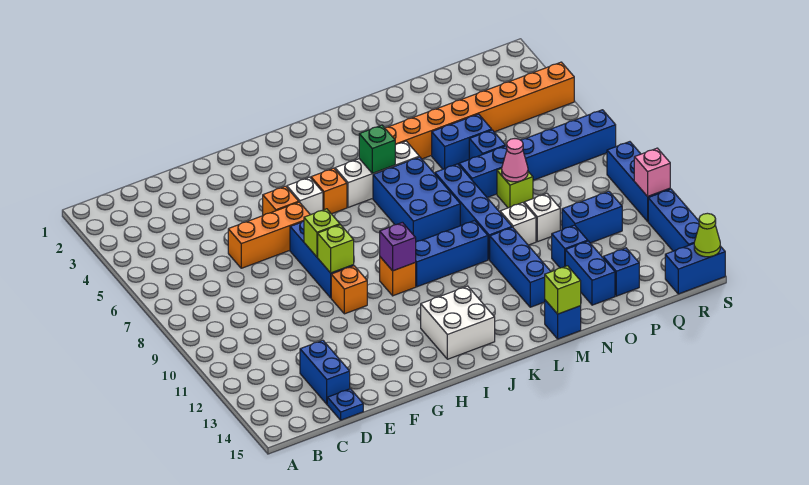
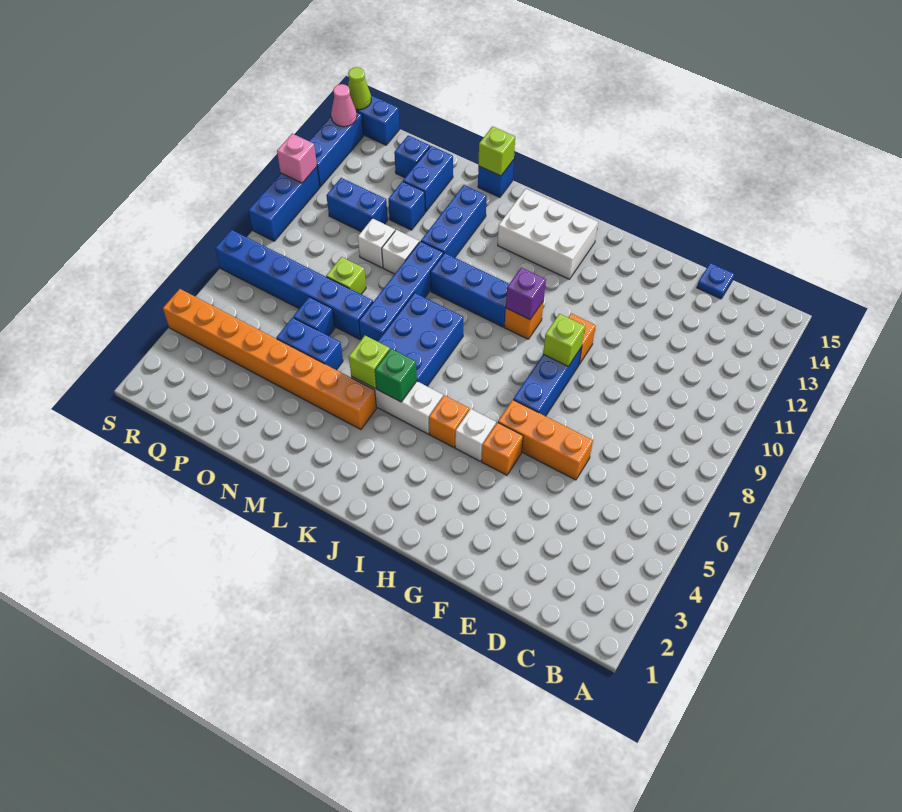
blue brick D13:D14 level 1 -> none
lime brick G8 level 2 -> lime brick L5 level 2
white brick I13:J14 level 1 -> white brick I13:K14 level 1
pink cone O8 level 2 -> pink cone S14 level 2

